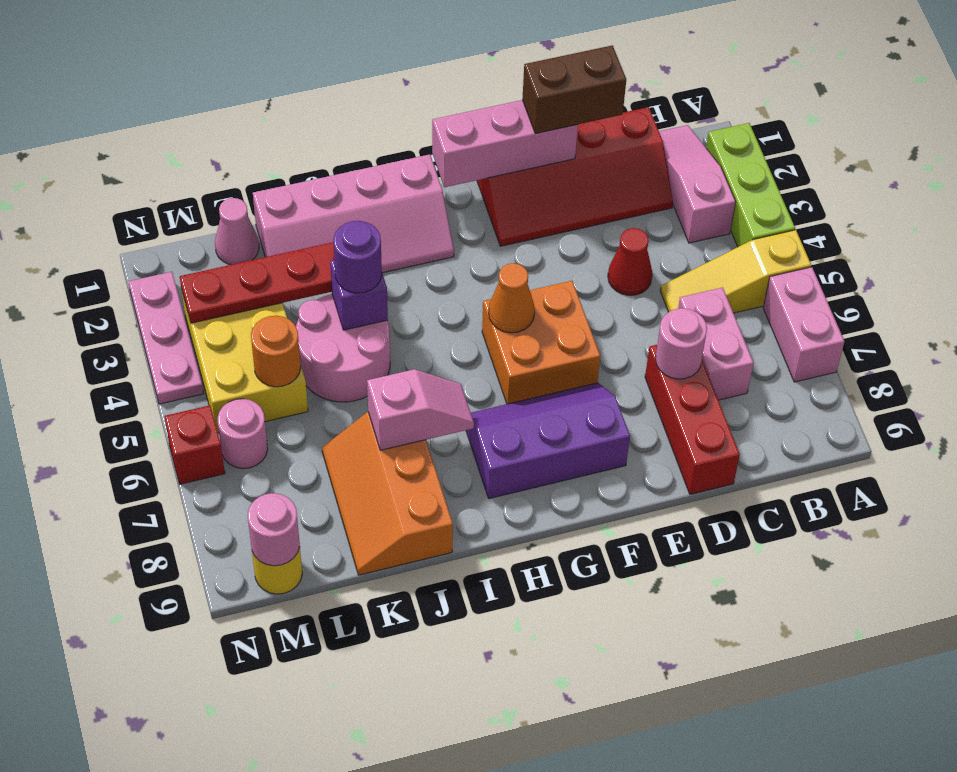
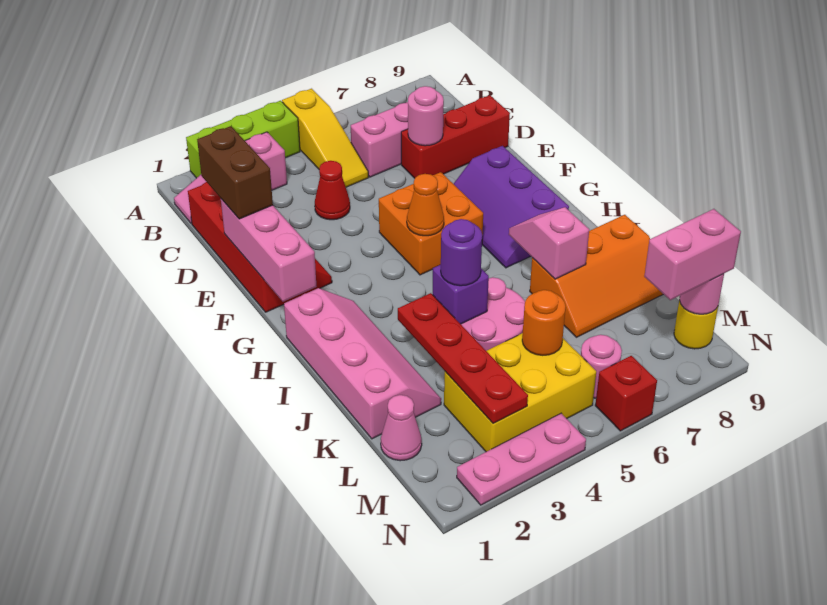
pink brick A6:A7 level 1 -> pink brick M8:M9 level 3

